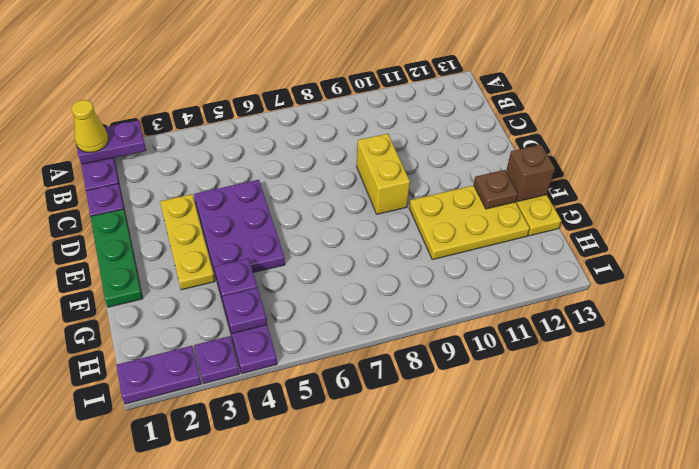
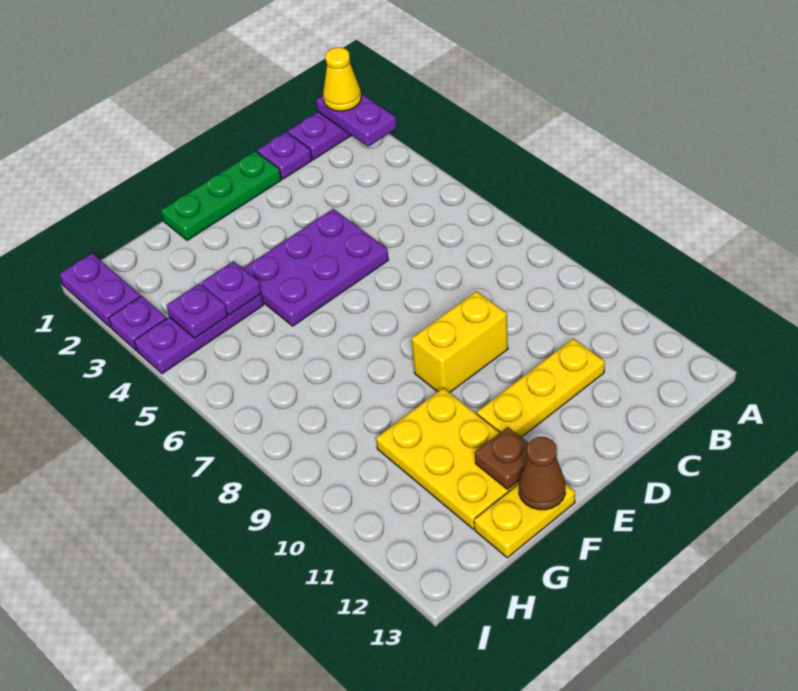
yellow plate D3:F3 level 1 -> yellow plate C11:E11 level 1
brown brick F13 level 2 -> brown cone F13 level 2

